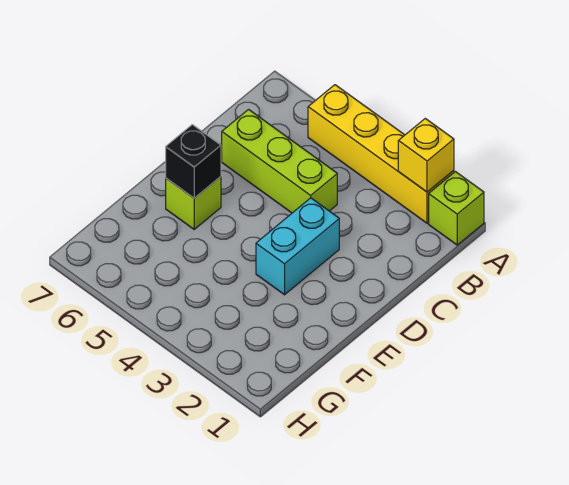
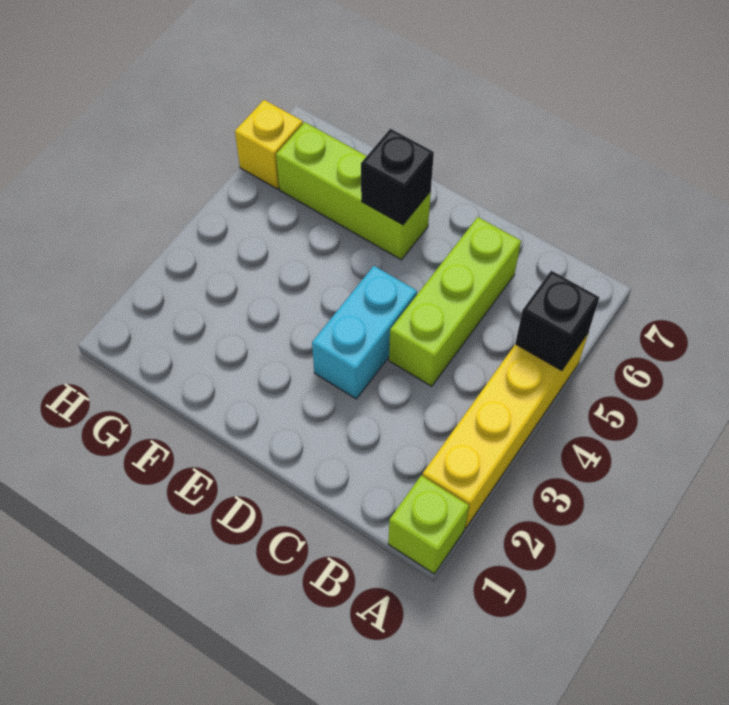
yellow brick A2 level 2 -> yellow brick H6 level 1
none -> black brick A5 level 2
cyan brick D3:E3 level 1 -> cyan brick D3:D4 level 1
lime brick E6 level 1 -> lime brick E6:G6 level 1

